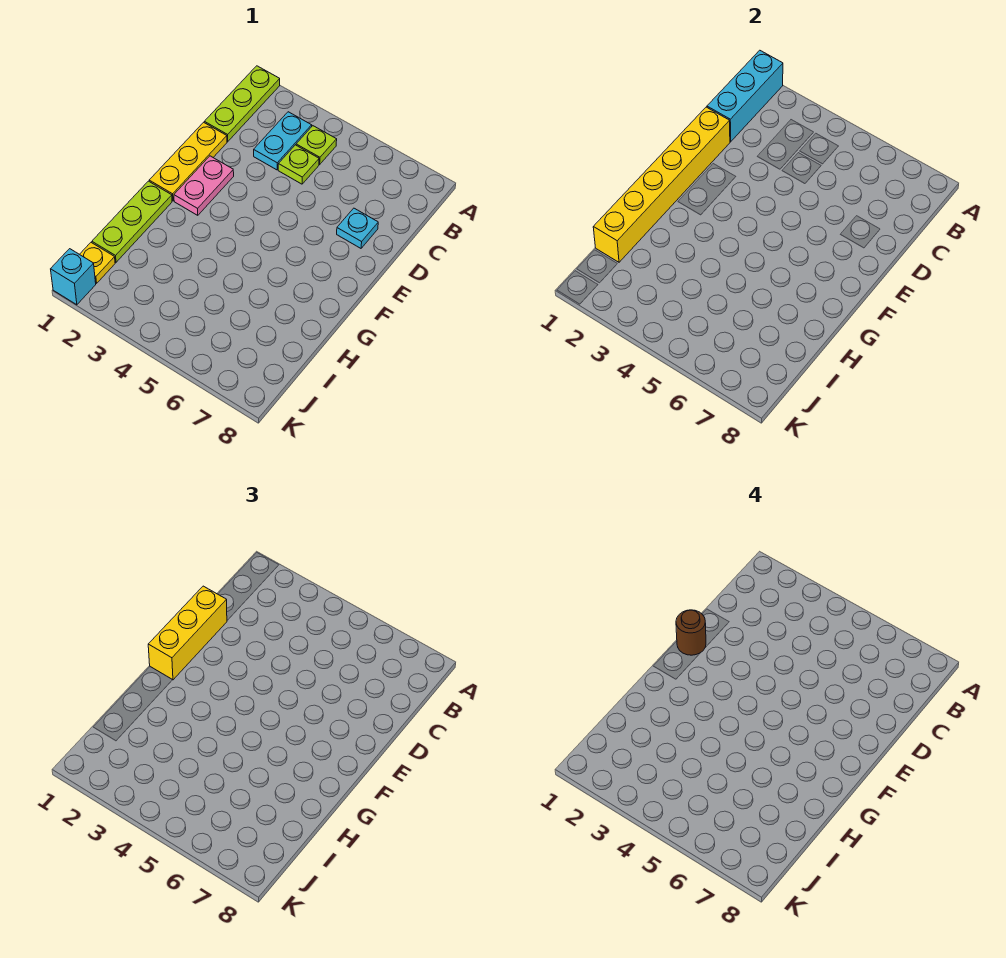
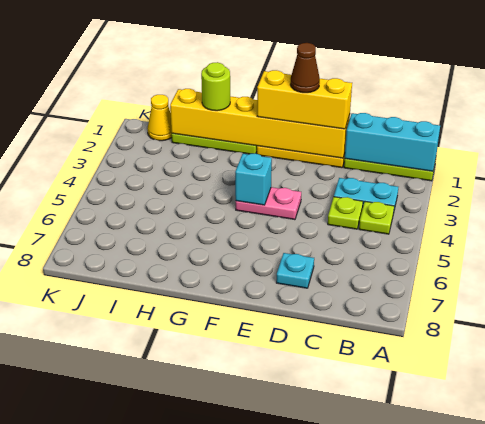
brown round brick E1 level 4 -> brown cone E1 level 4
pink plate E2:F2 level 1 -> pink plate E4:F4 level 1
none -> lime round brick H1 level 3
yellow plate J1 level 1 -> yellow cone J1 level 1
cyan brick K1 level 1 -> cyan brick F4 level 2

